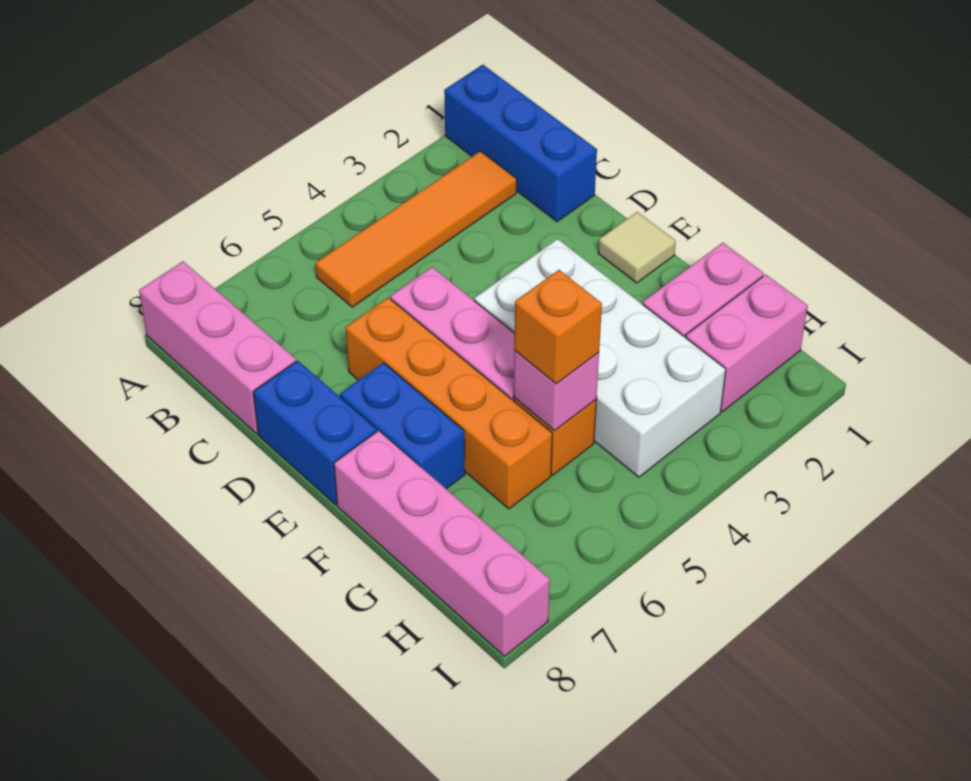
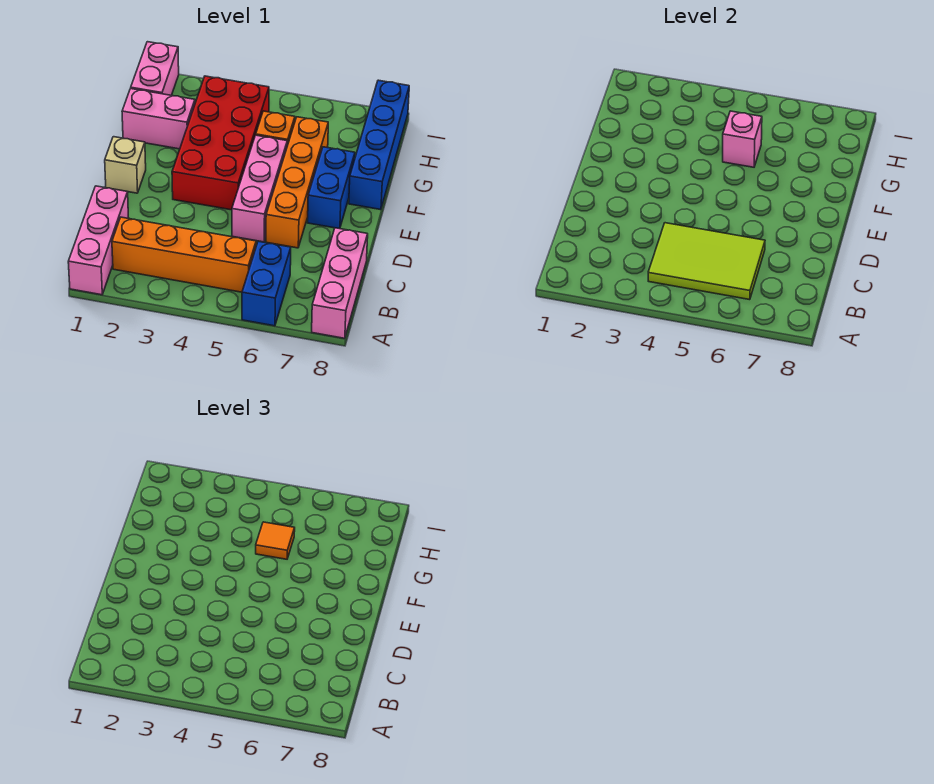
blue brick A1:C1 level 1 -> pink brick A1:C1 level 1
orange tile B2:B5 level 1 -> orange brick B2:B5 level 1
none -> lime tile B4:C6 level 2
blue brick D8:E8 level 1 -> blue brick A6:B6 level 1
tan tile E1 level 1 -> tan brick E1 level 1
white brick E3:H4 level 1 -> red brick E3:H4 level 1
pink brick F8:I8 level 1 -> blue brick F8:I8 level 1
orange brick G5 level 3 -> orange tile G5 level 3
pink brick H1:H2 level 1 -> pink brick H1:I1 level 1

